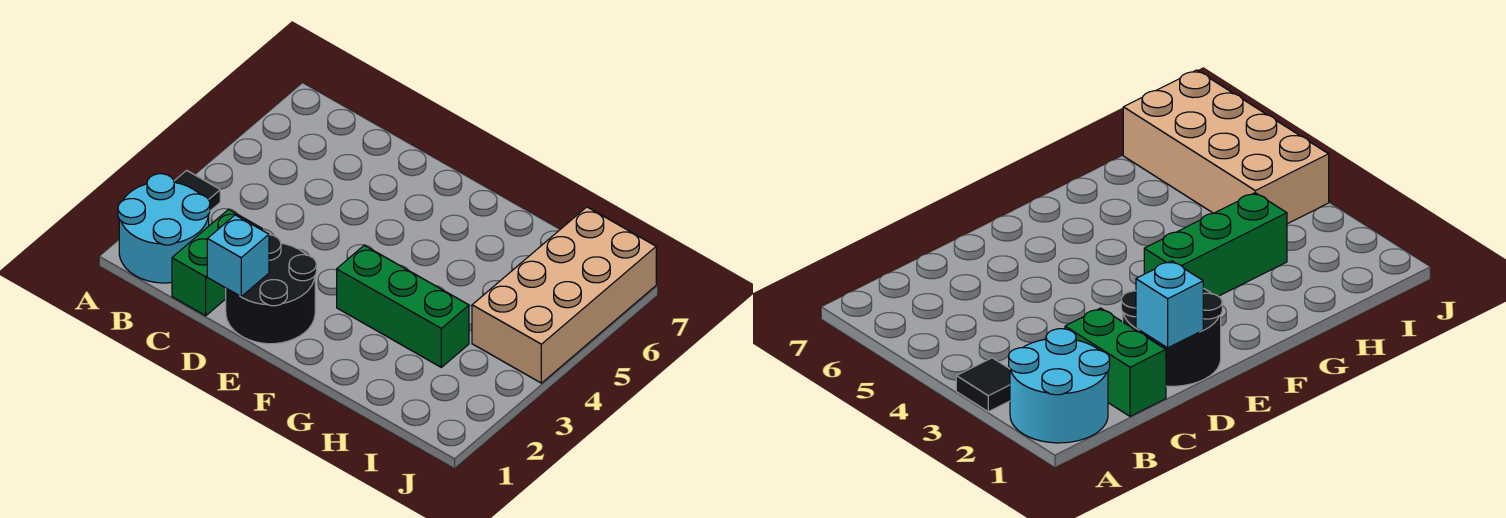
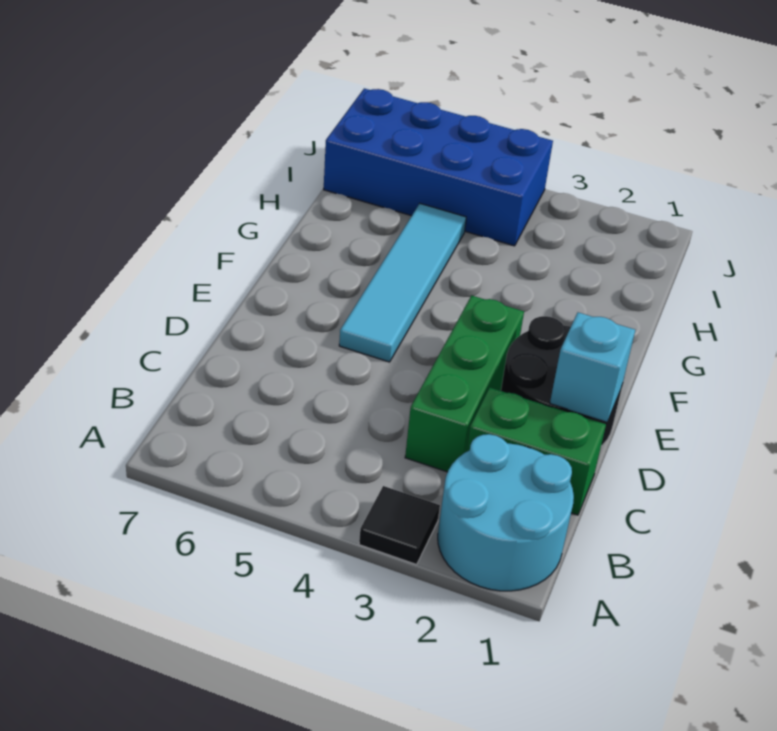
none -> cyan tile E5:H5 level 1
green brick F3:H3 level 1 -> green brick C3:E3 level 1
tan brick I4:J7 level 1 -> blue brick I4:J7 level 1

